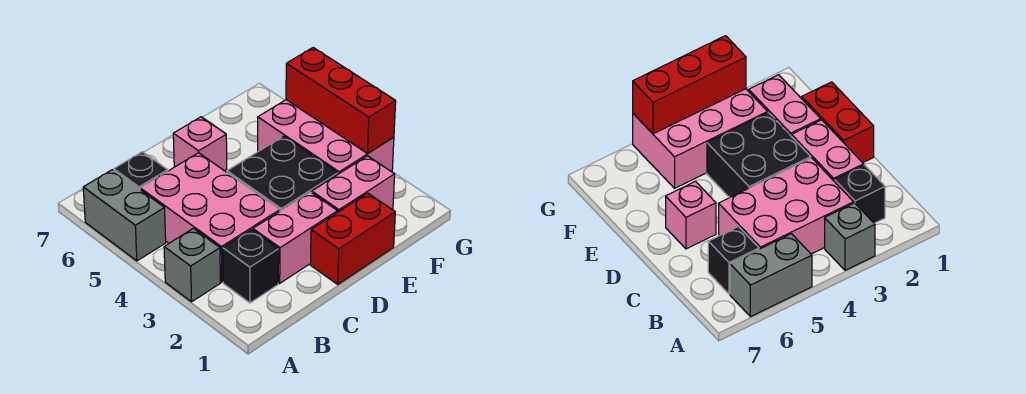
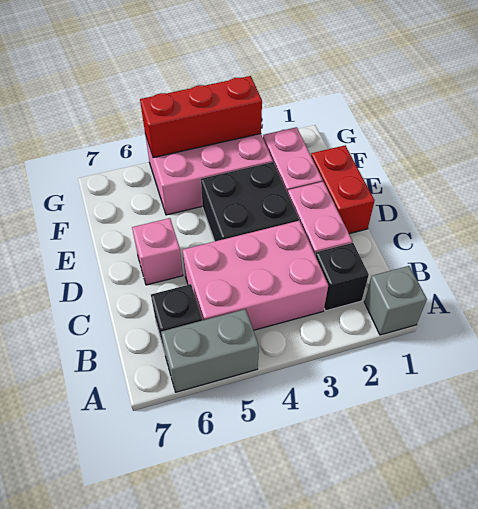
grey brick A3 level 1 -> grey brick A1 level 1

